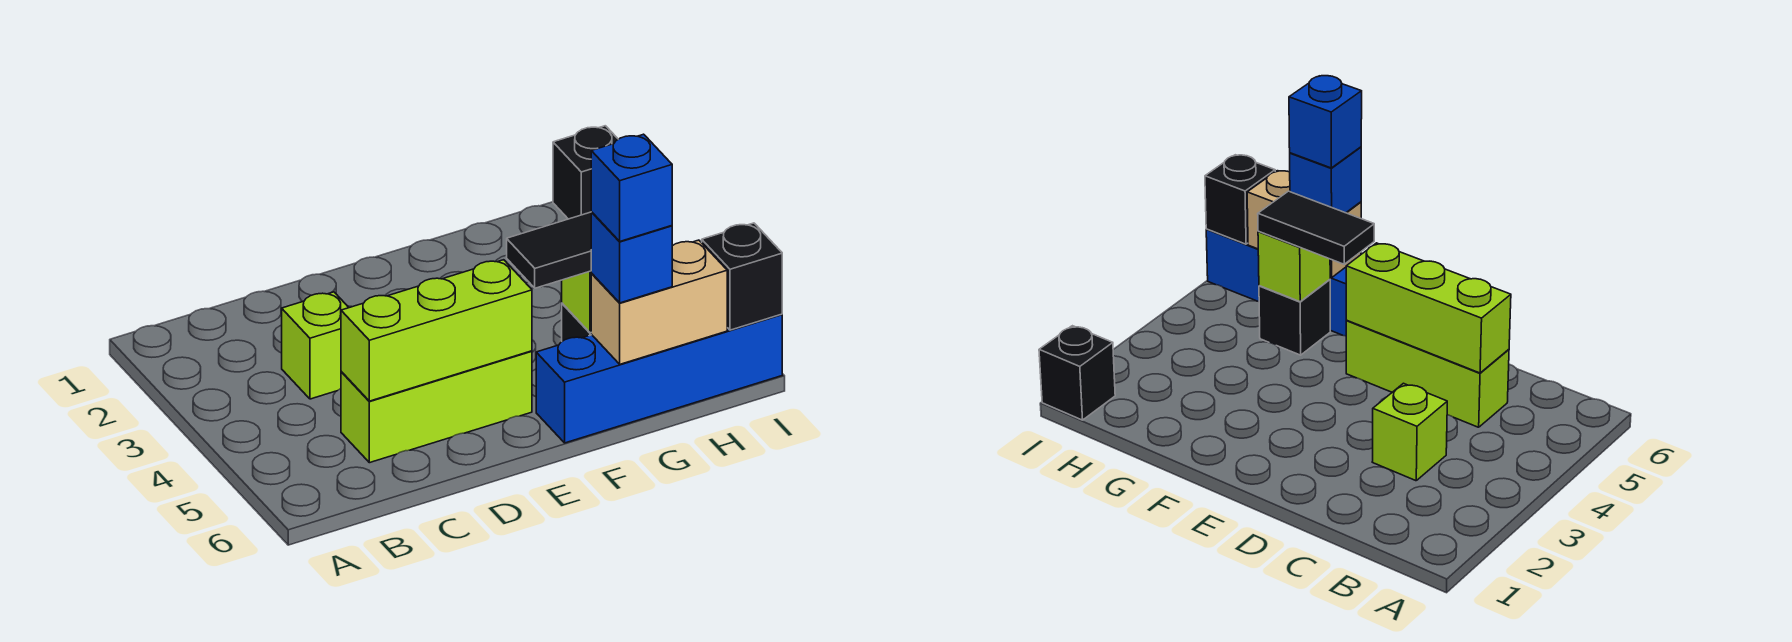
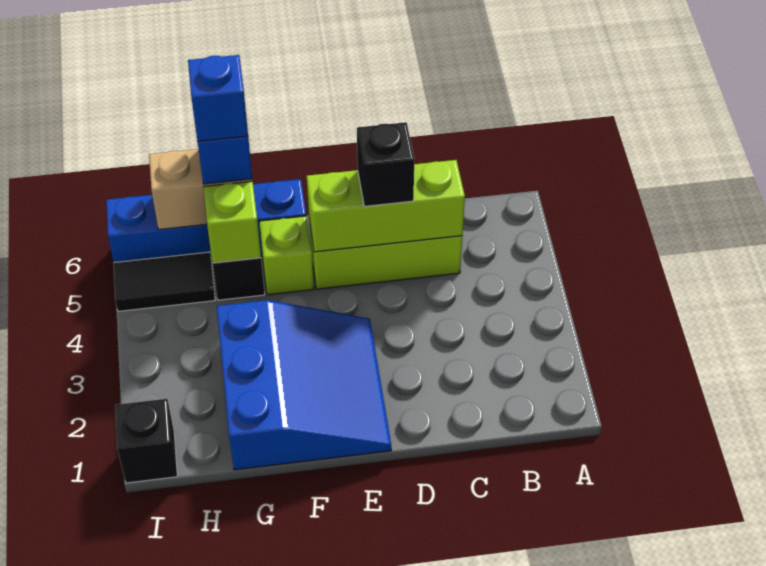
lime brick C3 level 1 -> lime brick F5 level 1
none -> blue slope E1:G3 level 1 top G
black tile F5:G5 level 3 -> black tile H5:I5 level 1
black brick I6 level 2 -> black brick D5 level 3

